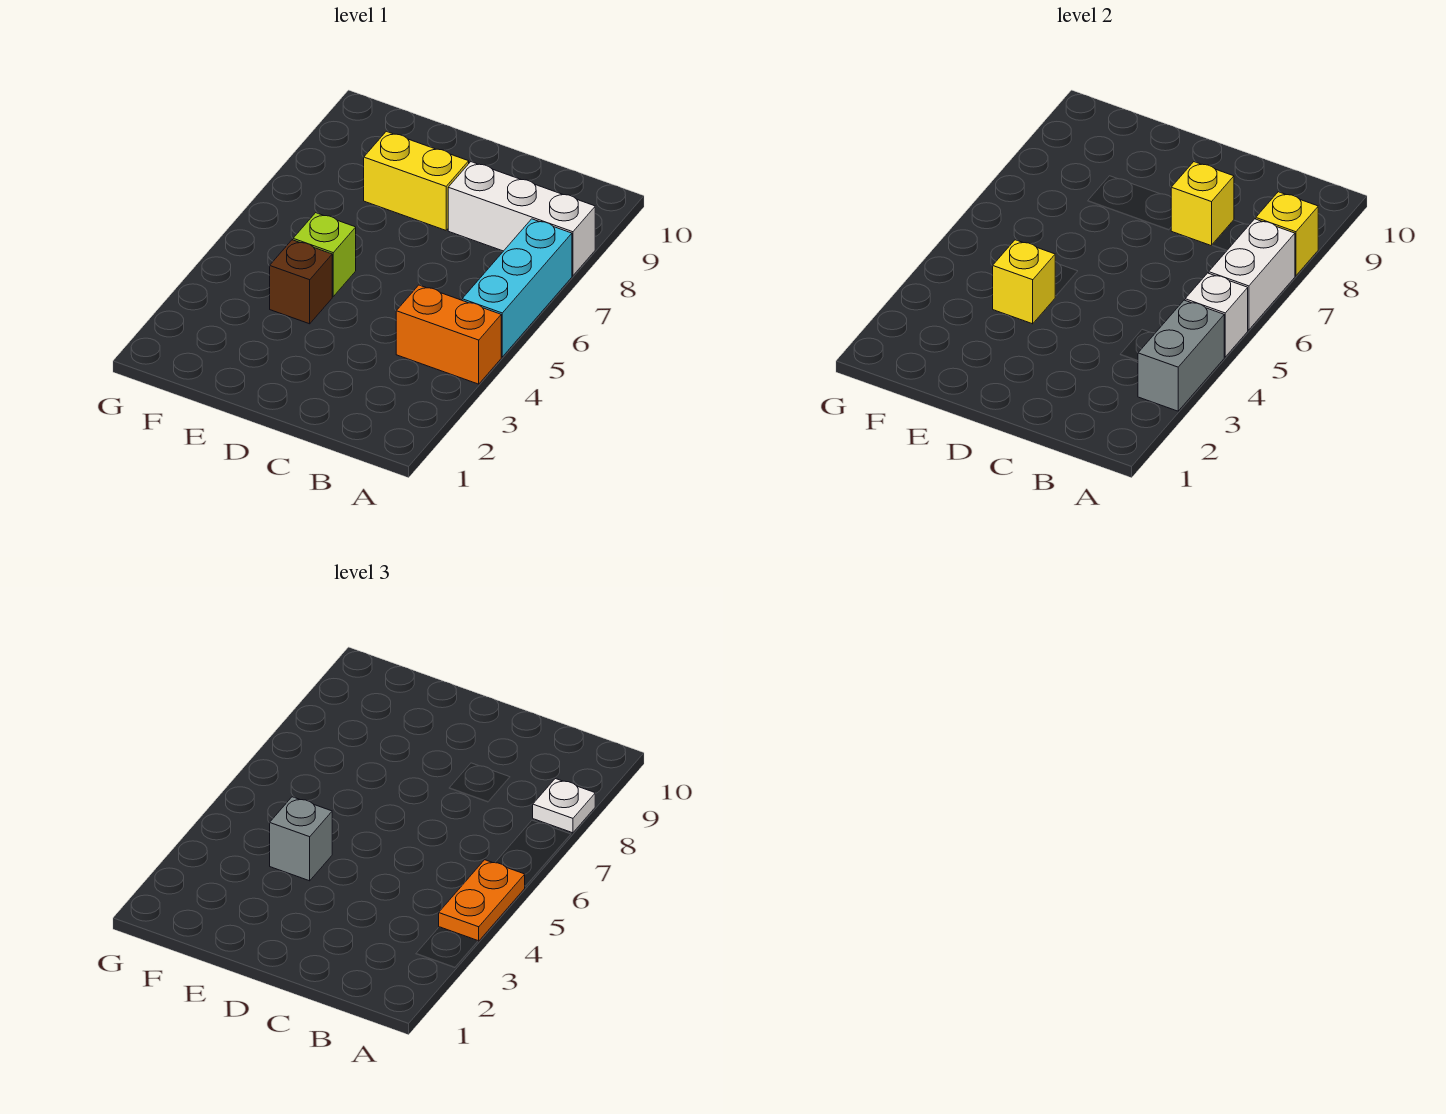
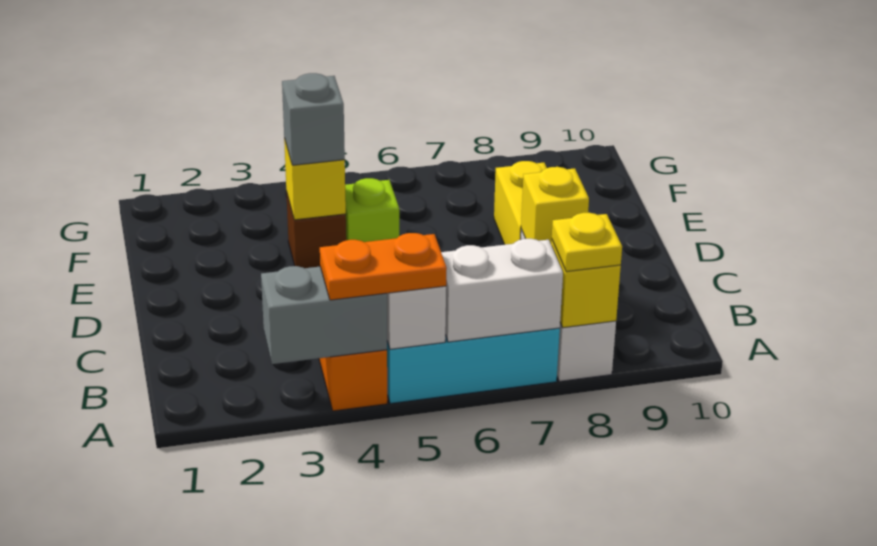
white plate A8 level 3 -> yellow plate A8 level 3

